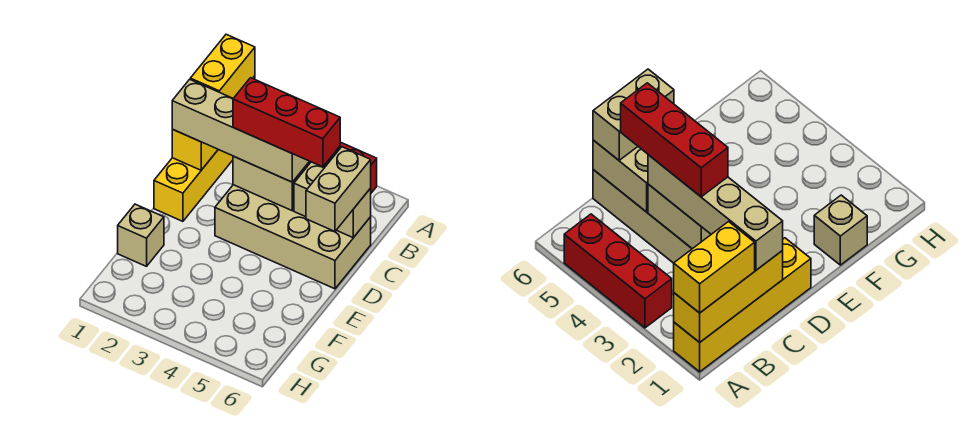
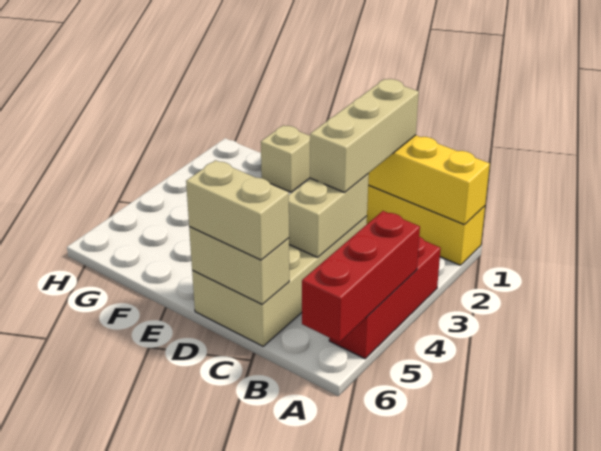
yellow brick A1:B1 level 3 -> none
tan brick C1:C4 level 3 -> tan brick C1:C3 level 3
red brick C3:C5 level 4 -> red brick A4:A6 level 2
tan brick C5:C6 level 2 -> tan brick C6:D6 level 2

